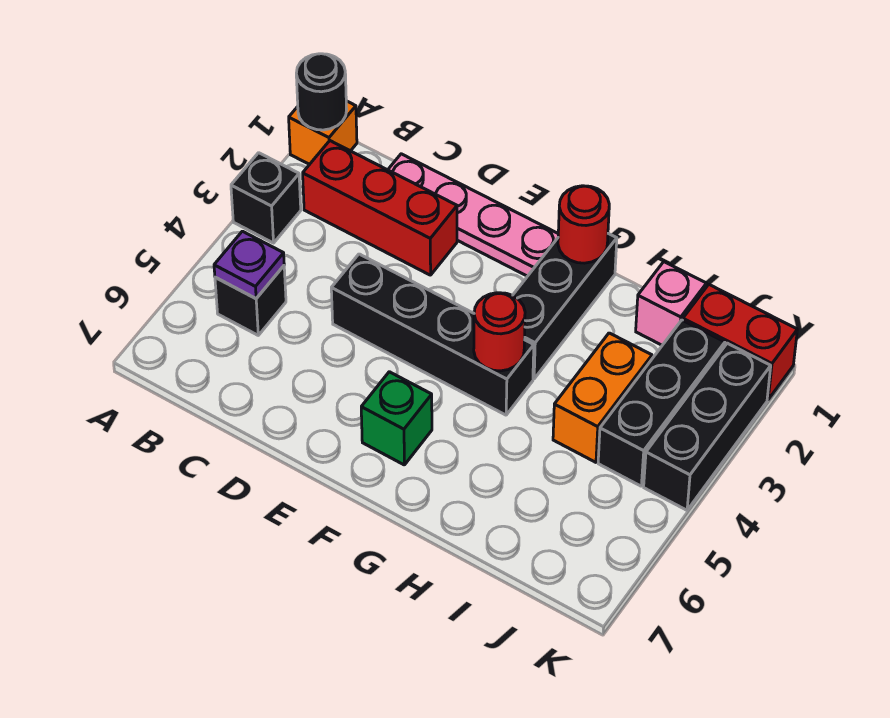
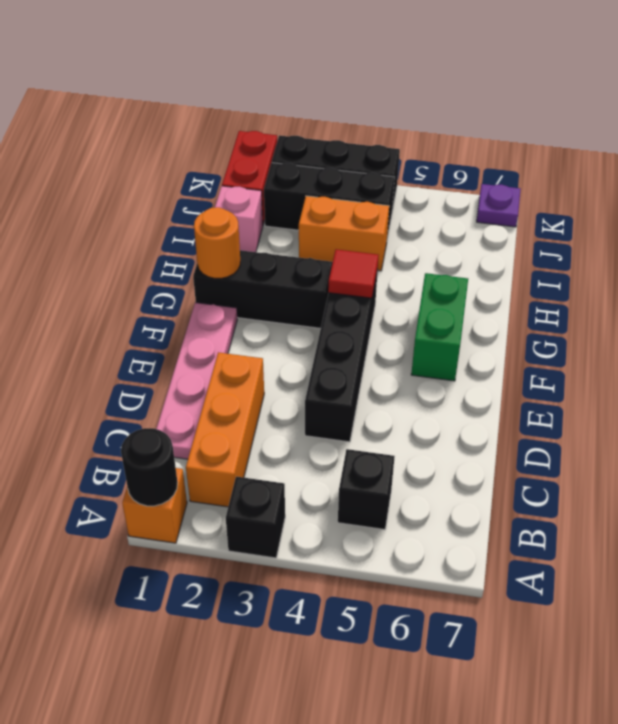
red brick B2:D2 level 1 -> orange brick B2:D2 level 1
purple plate B5 level 2 -> purple plate K7 level 1
green brick F6 level 1 -> green brick F6:G6 level 1
red round brick G1 level 2 -> orange round brick G1 level 2
red round brick G4 level 2 -> red tile G4 level 2

